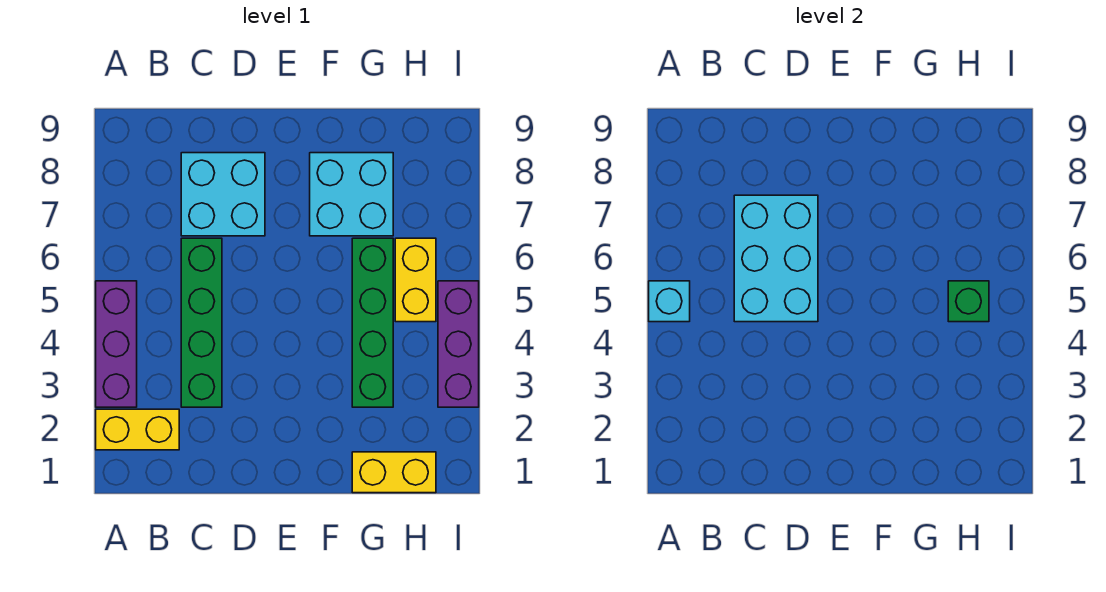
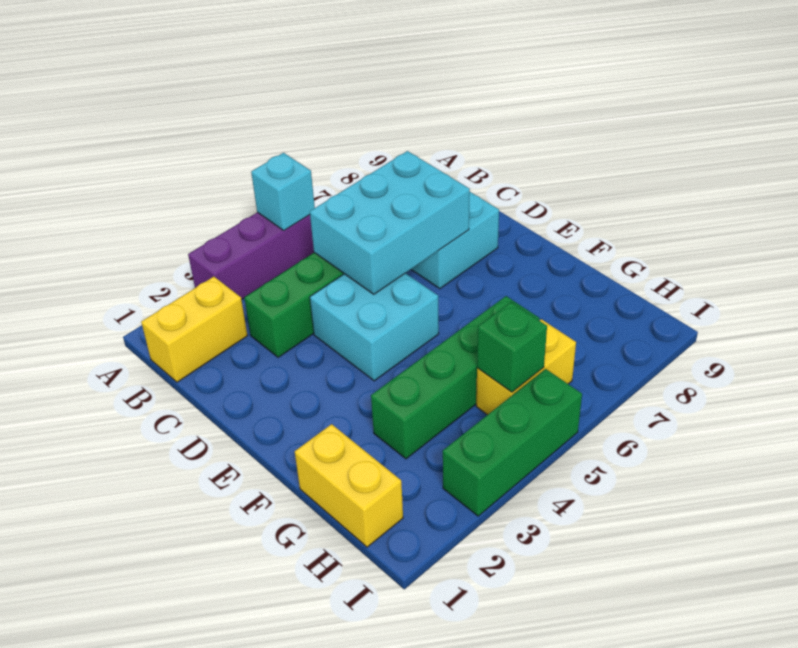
yellow brick A2:B2 level 1 -> yellow brick B1:B2 level 1
cyan brick F7:G8 level 1 -> cyan brick D4:E5 level 1
purple brick I3:I5 level 1 -> green brick I3:I5 level 1

